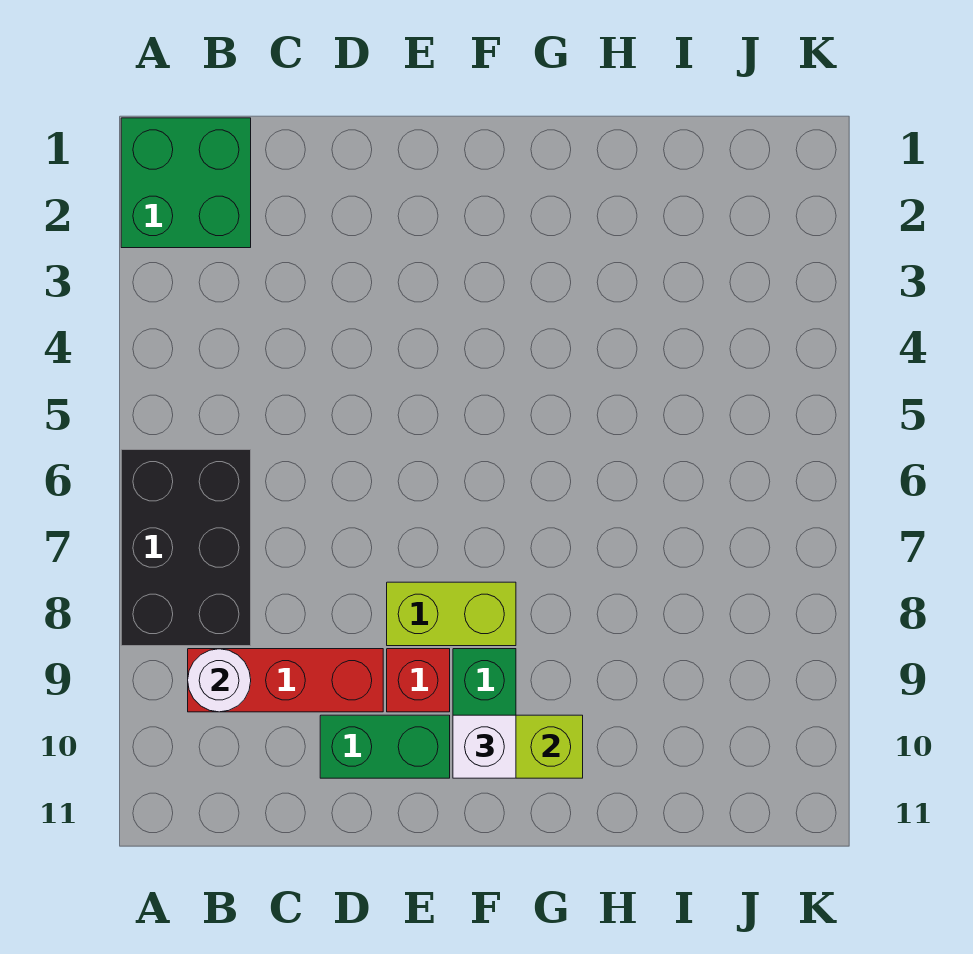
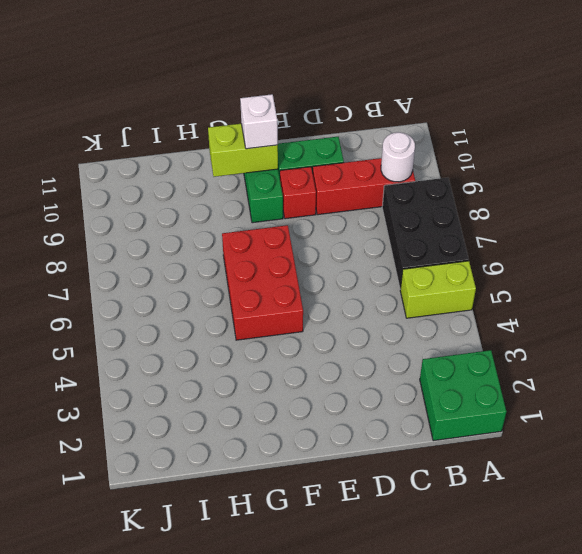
lime brick E8:F8 level 1 -> lime brick A5:B5 level 1
none -> red brick F5:G7 level 1

